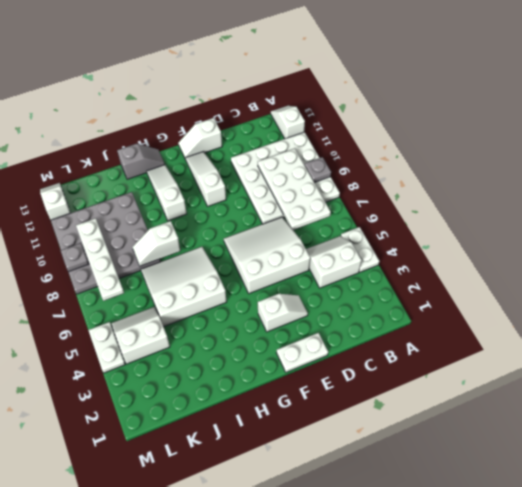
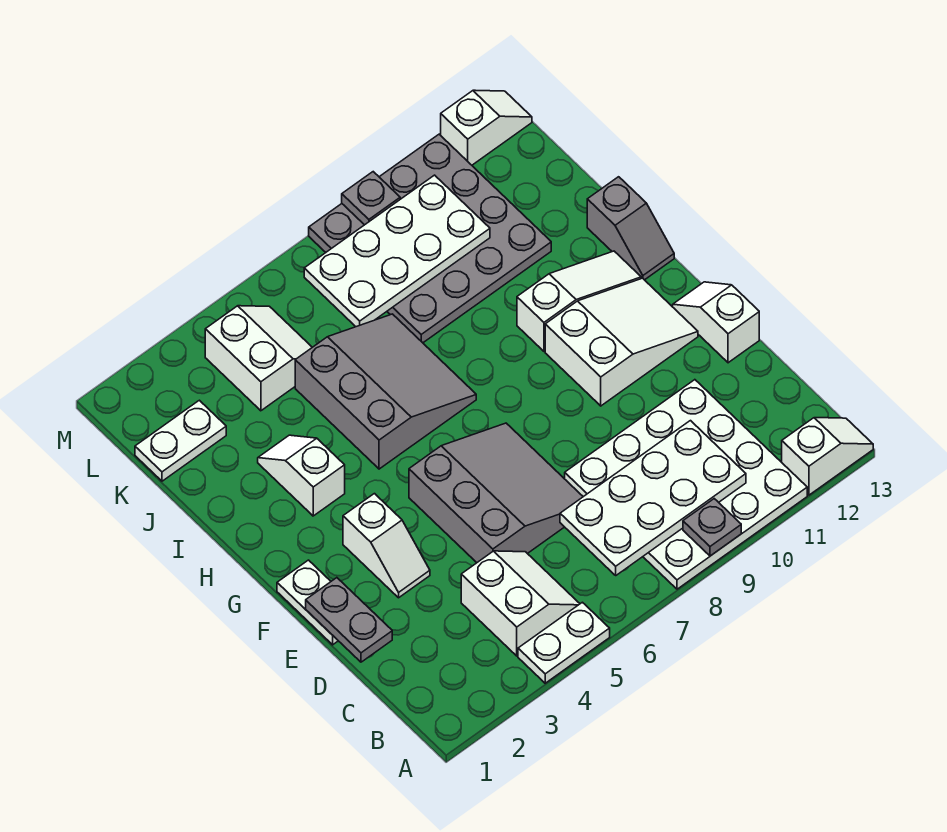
none -> grey plate D1:E1 level 2
white slope D5:F7 level 1 top 5 -> grey slope D5:F7 level 1 top 5
white slope F10:F12 level 1 top 10 -> white slope F10:G12 level 1 top 10
white slope H5:J7 level 1 top 5 -> grey slope H5:J7 level 1 top 5
white slope I8:J8 level 2 top I -> white slope H3:I3 level 1 top H
white plate L7:L10 level 2 -> white plate K7:L10 level 2
white plate M4:M5 level 1 -> white plate K1:K2 level 1

